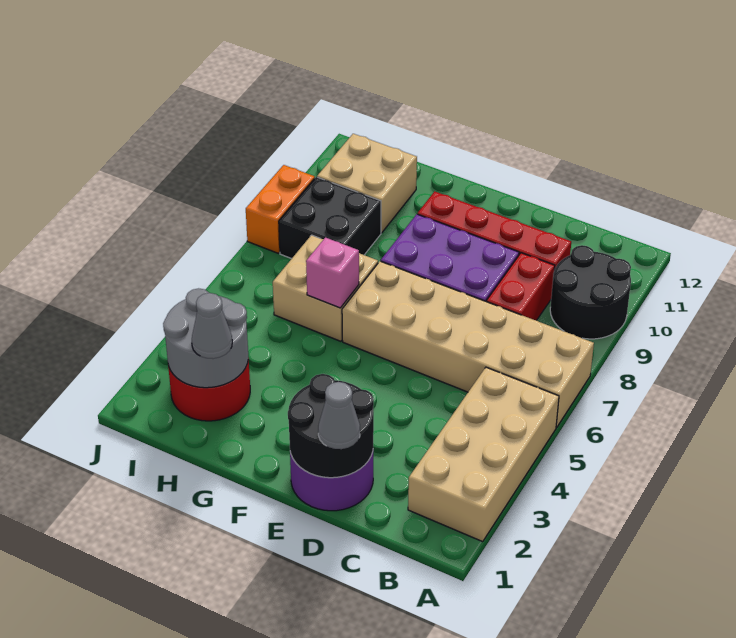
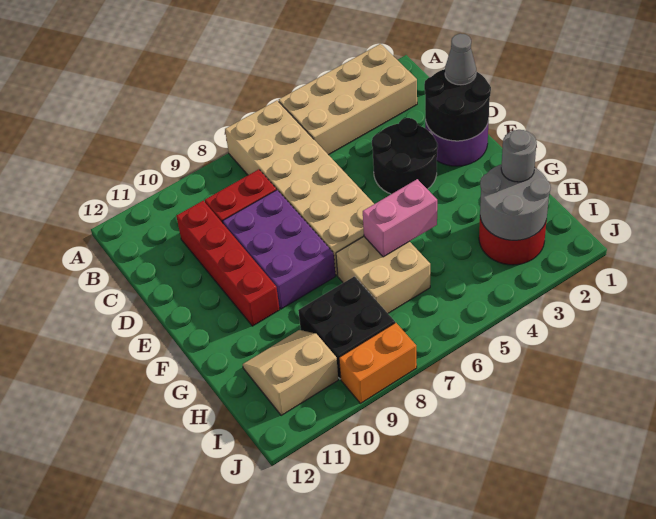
black round brick A9:B10 level 1 -> black round brick D3:E4 level 1
pink brick G6 level 2 -> pink brick G5:G6 level 2
grey cone H2 level 3 -> grey round brick H2 level 3
tan brick H10:I11 level 1 -> tan slope H10:I11 level 1 top I

